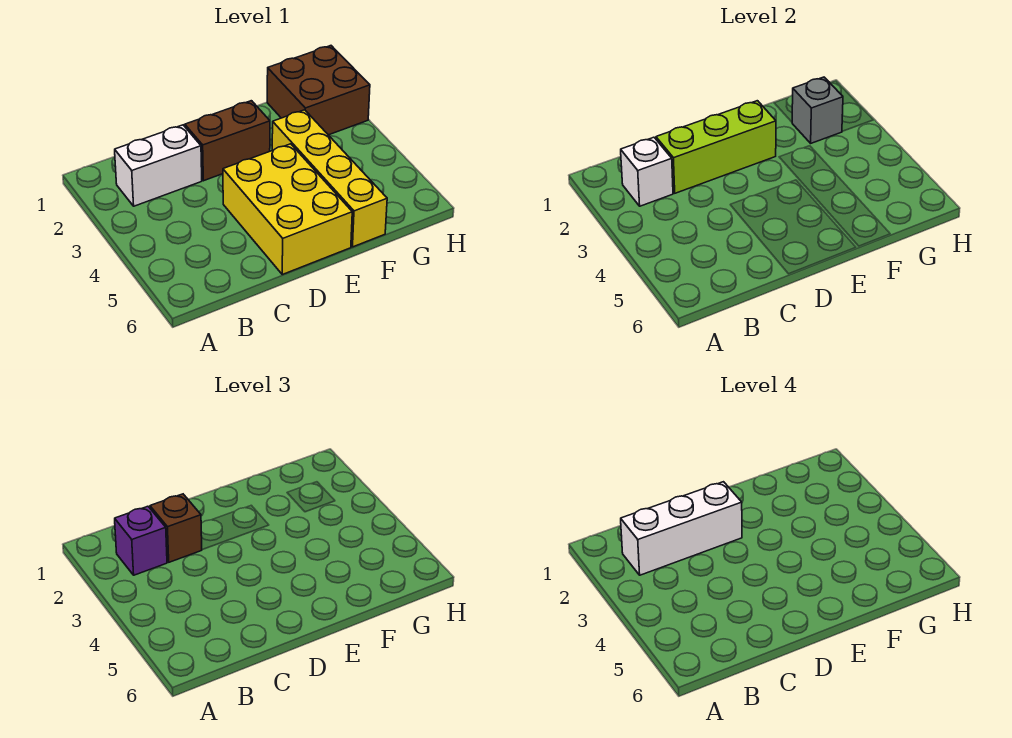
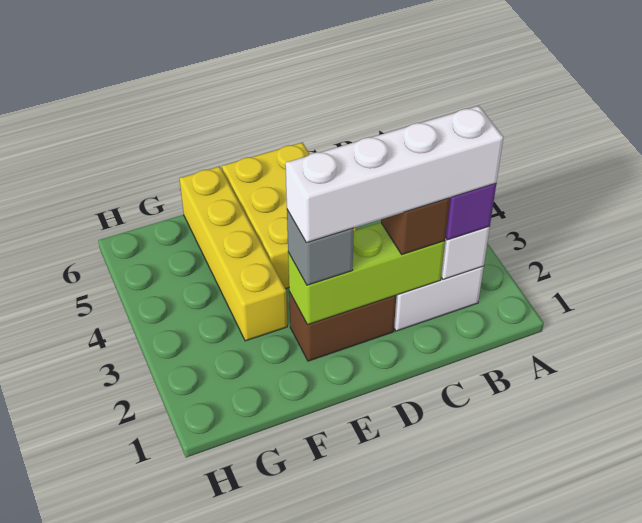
white brick B2:D2 level 4 -> white brick B2:E2 level 4
brown brick G1:H2 level 1 -> none
grey brick G2 level 2 -> grey brick E2 level 3

